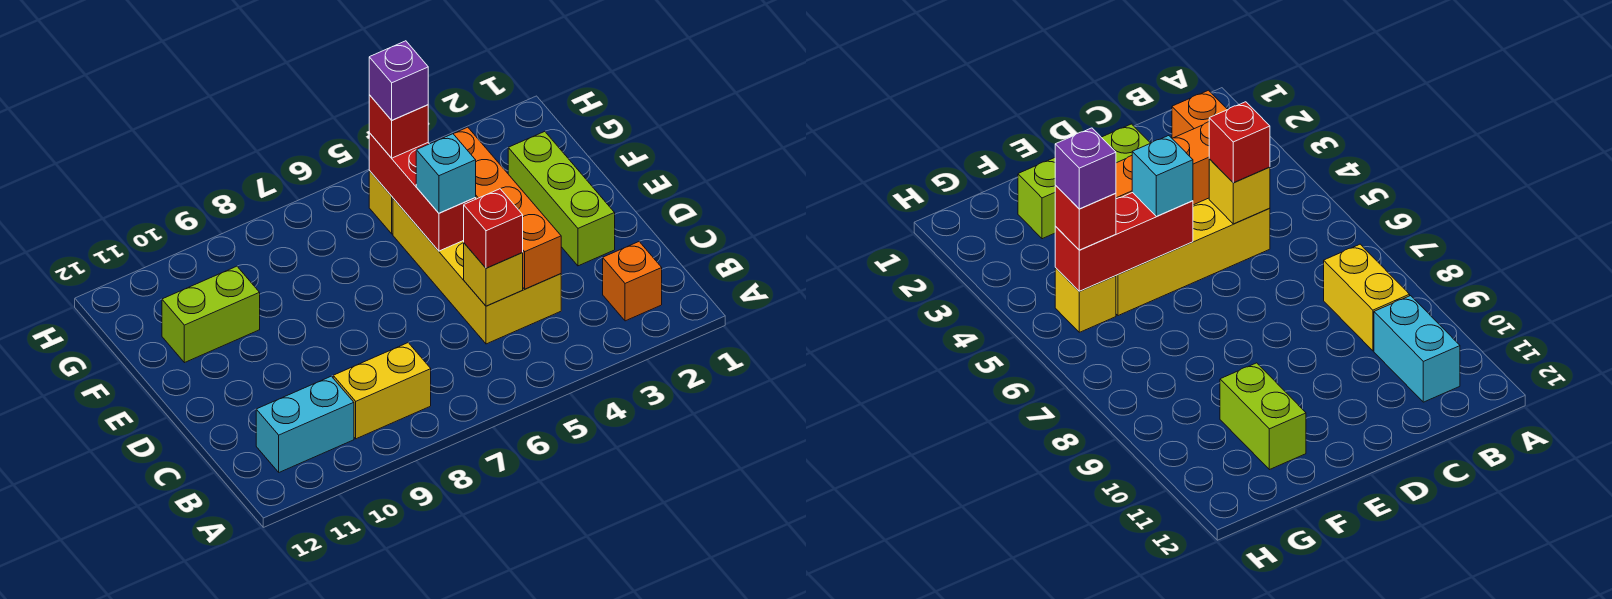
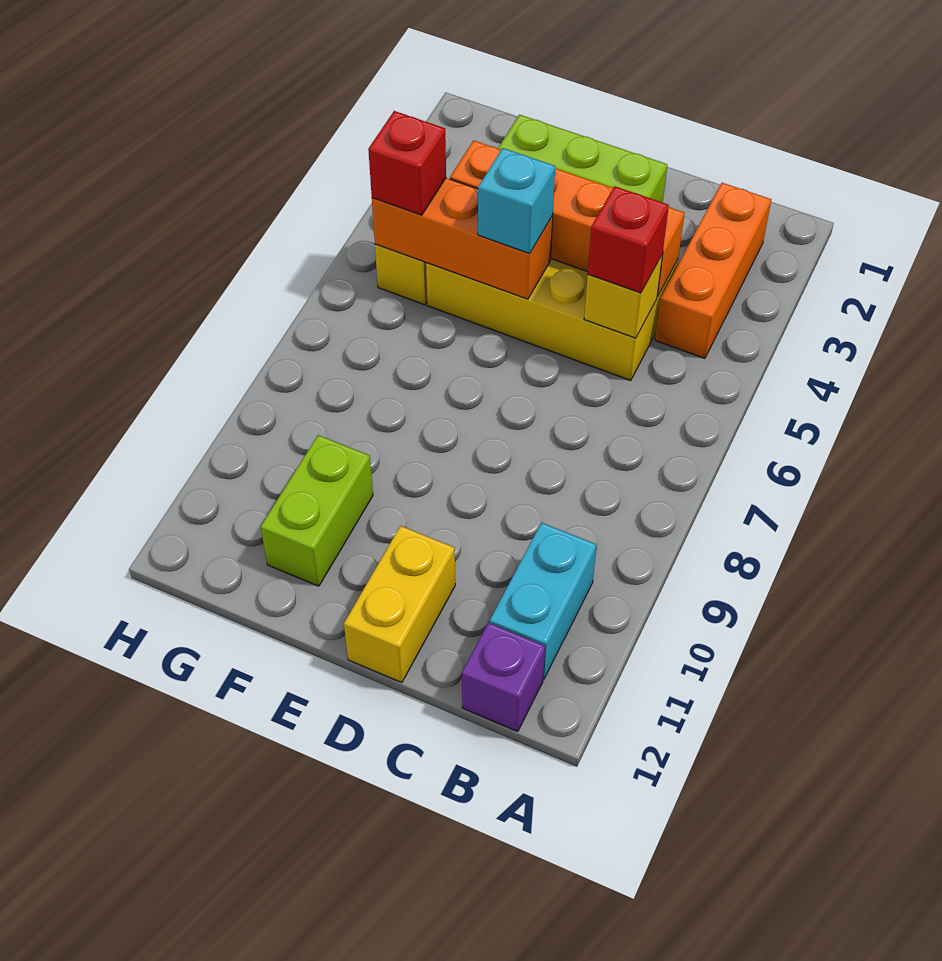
orange brick B2 level 1 -> orange brick B2:B4 level 1
yellow brick B8:B9 level 1 -> yellow brick D11:D12 level 1
red brick E5:G5 level 2 -> orange brick E5:G5 level 2
purple brick G5 level 4 -> purple brick B12 level 1

